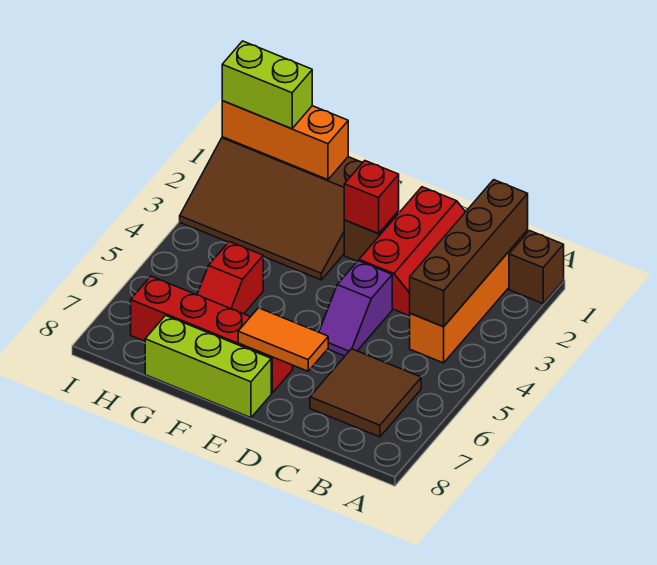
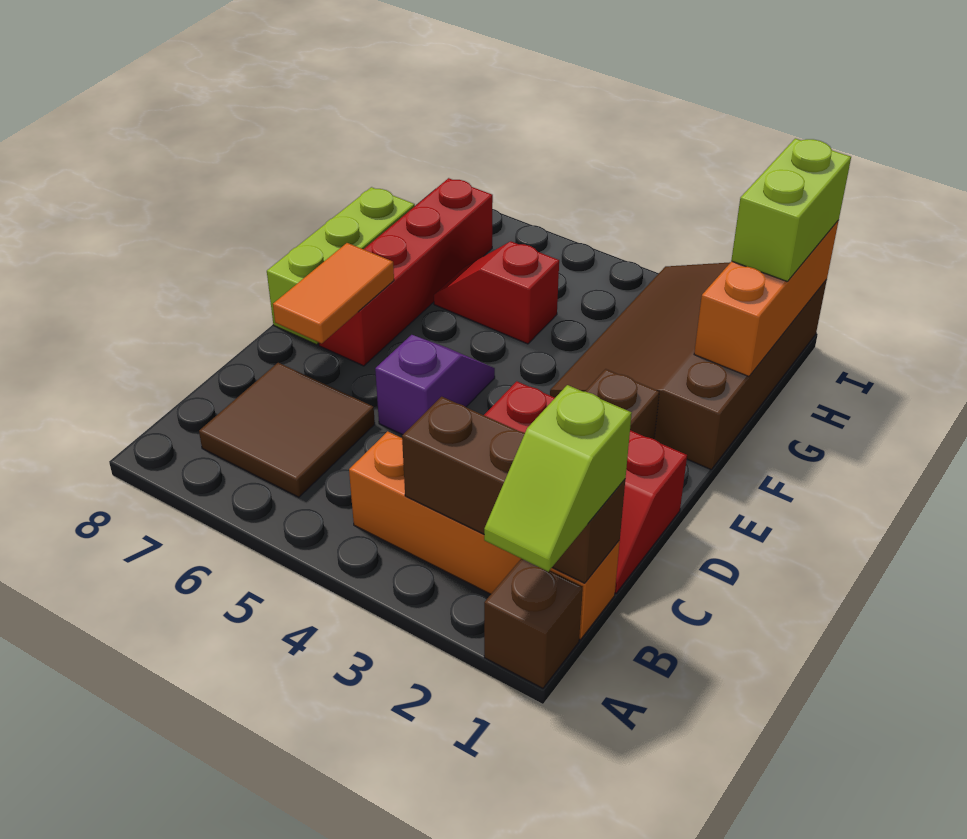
none -> lime slope A1:B1 level 3 top B
brown brick B1:B4 level 2 -> brown brick B1:B3 level 2
purple slope D4:D5 level 1 top 4 -> purple slope D5:E5 level 1 top D
red brick E2 level 2 -> none

